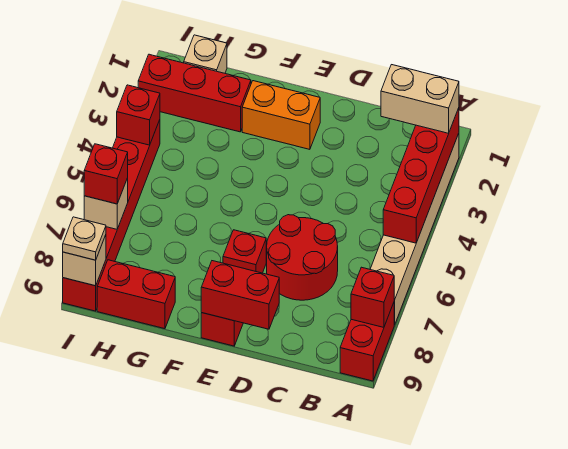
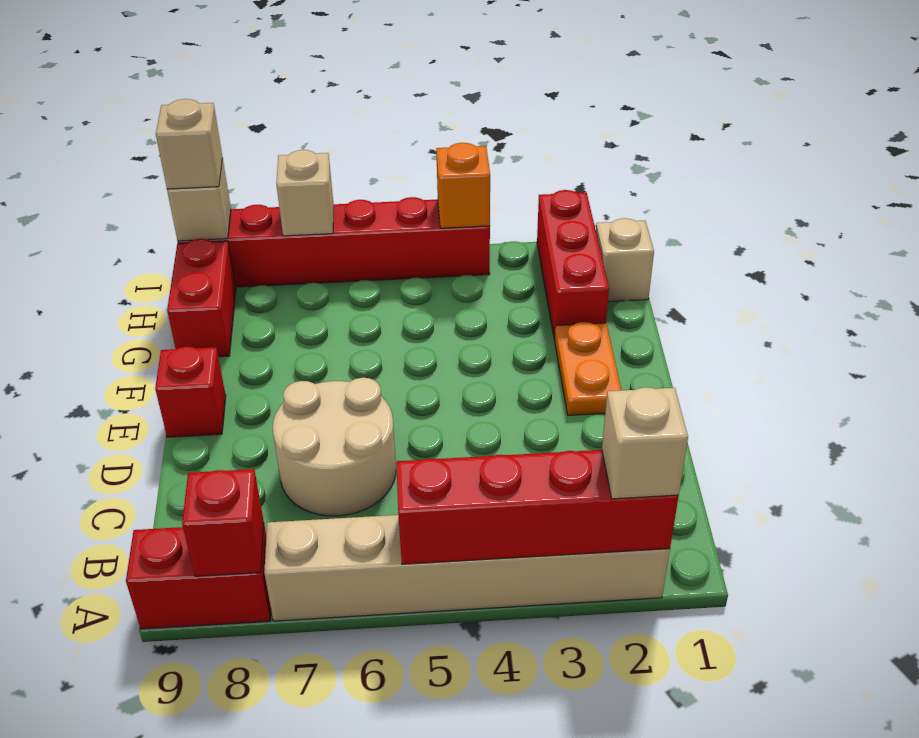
tan brick A2:B2 level 3 -> tan brick A2 level 3
red round brick C6:D7 level 1 -> tan round brick C6:D7 level 1
red brick D9:E9 level 2 -> none
orange brick E2:F2 level 1 -> orange plate E2:F2 level 1
red brick E7 level 1 -> none
red brick I4 level 2 -> orange brick I4 level 2
red brick I7 level 3 -> none
tan plate I9 level 3 -> tan brick I9 level 3

